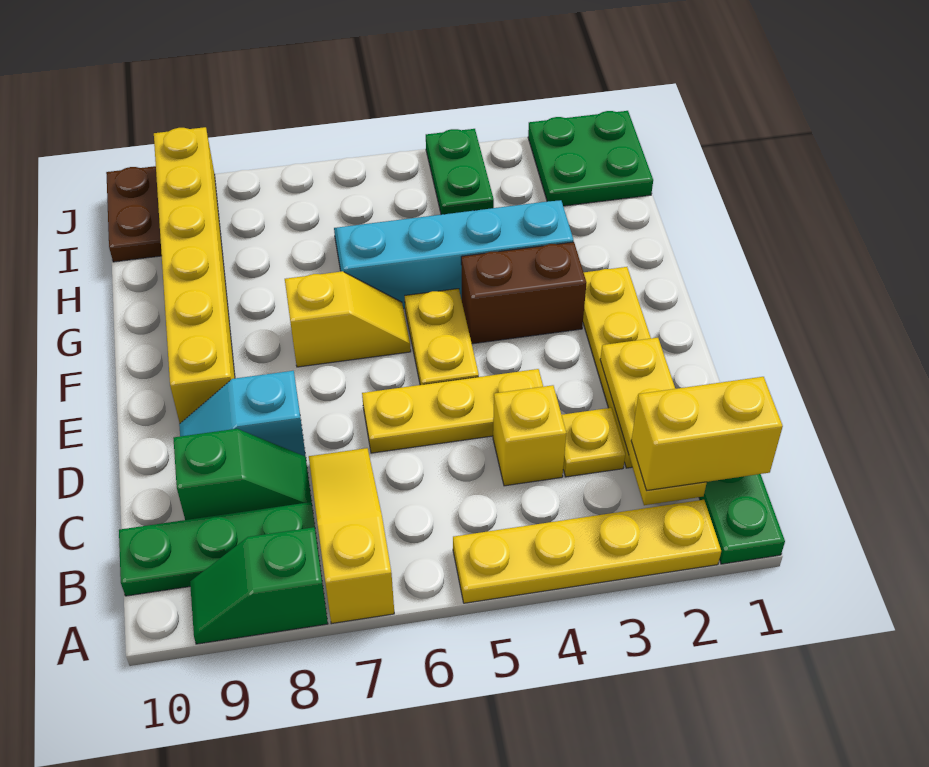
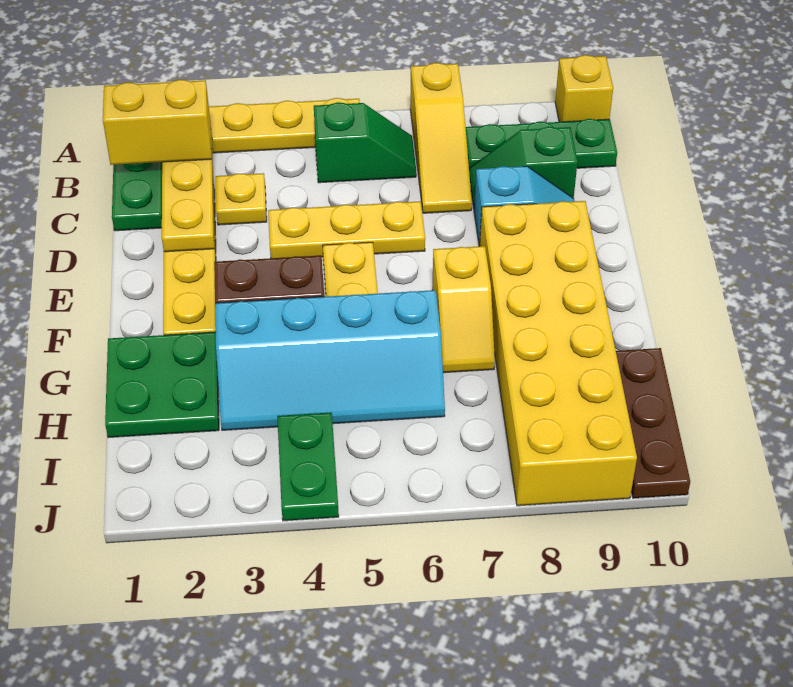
green slope A8:A9 level 1 top 8 -> green slope B5:B6 level 1 top 5
yellow brick C4 level 1 -> yellow brick A10 level 1
yellow brick E9:J9 level 1 -> yellow brick E8:J9 level 1
yellow slope F6:F7 level 1 top 7 -> yellow slope F7:G7 level 1 top F
green plate I1:J2 level 1 -> green plate G1:H2 level 1
brown plate I10:J10 level 1 -> brown plate H10:J10 level 1

